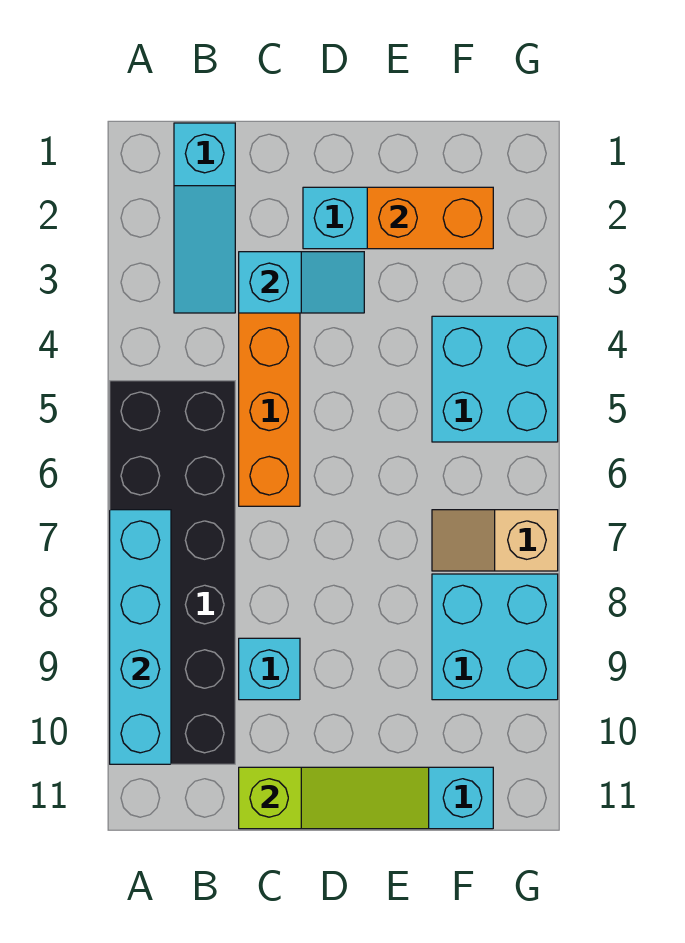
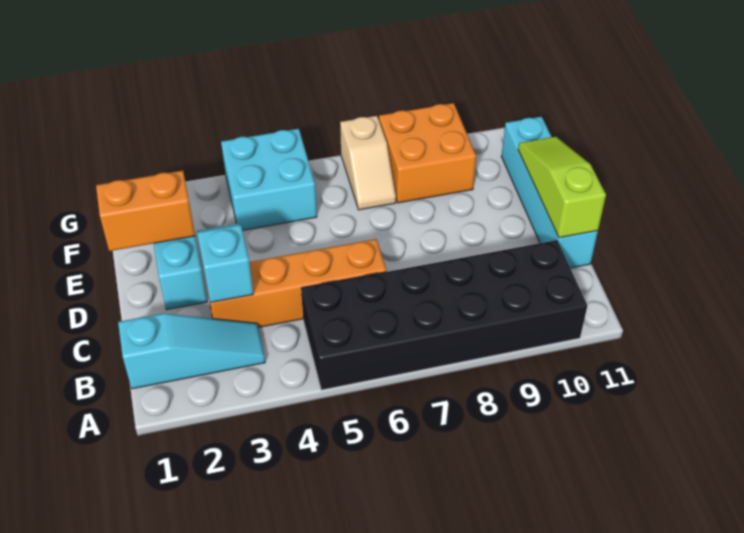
cyan brick A7:A10 level 2 -> none
cyan brick C9 level 1 -> none
orange brick E2:F2 level 2 -> orange brick E1:E2 level 2
cyan brick F8:G9 level 1 -> orange brick F8:G9 level 1

